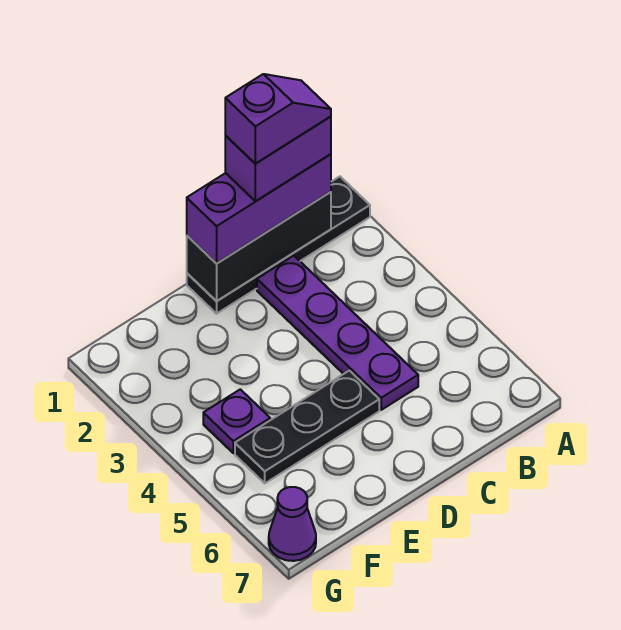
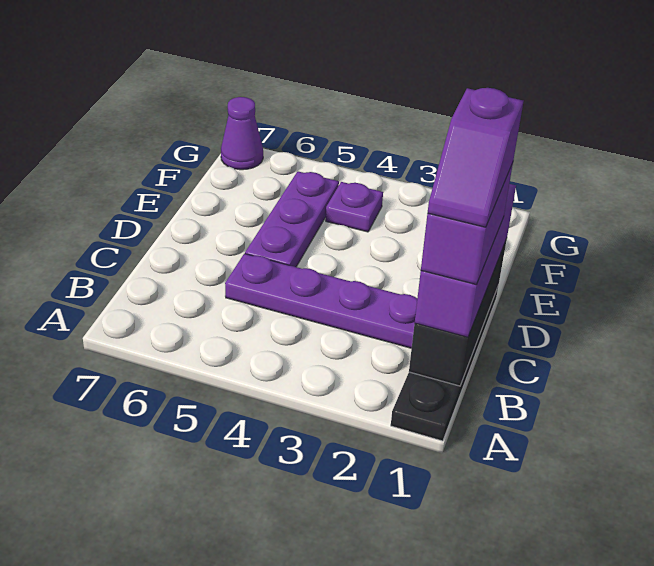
black plate D5:F5 level 1 -> purple plate D5:F5 level 1

